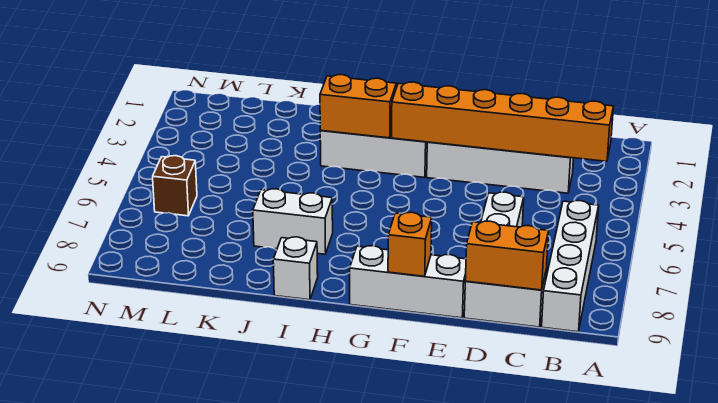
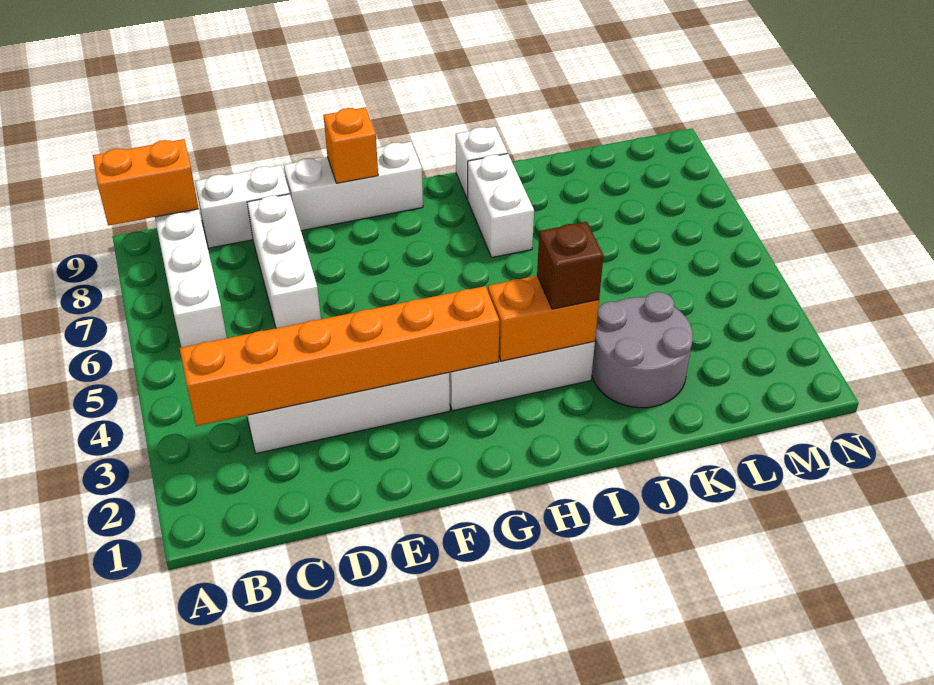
orange brick C9:D9 level 2 -> orange brick A9:B9 level 2
white brick I7:J7 level 1 -> white brick I7:I8 level 1
none -> grey round brick J2:K3 level 1
brown brick M6 level 1 -> brown brick I3 level 3

